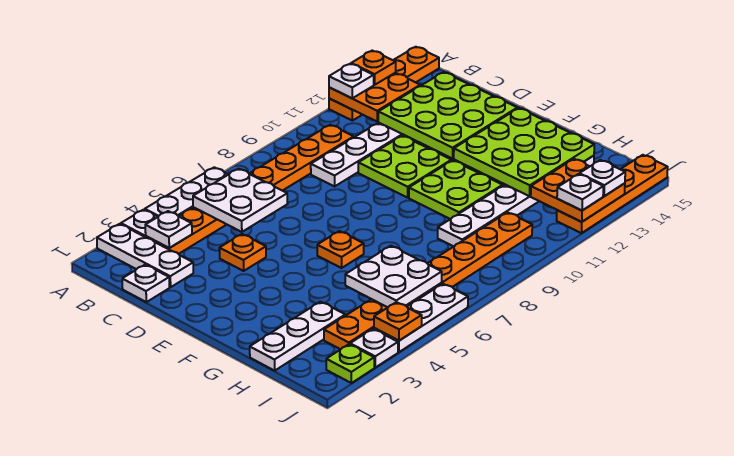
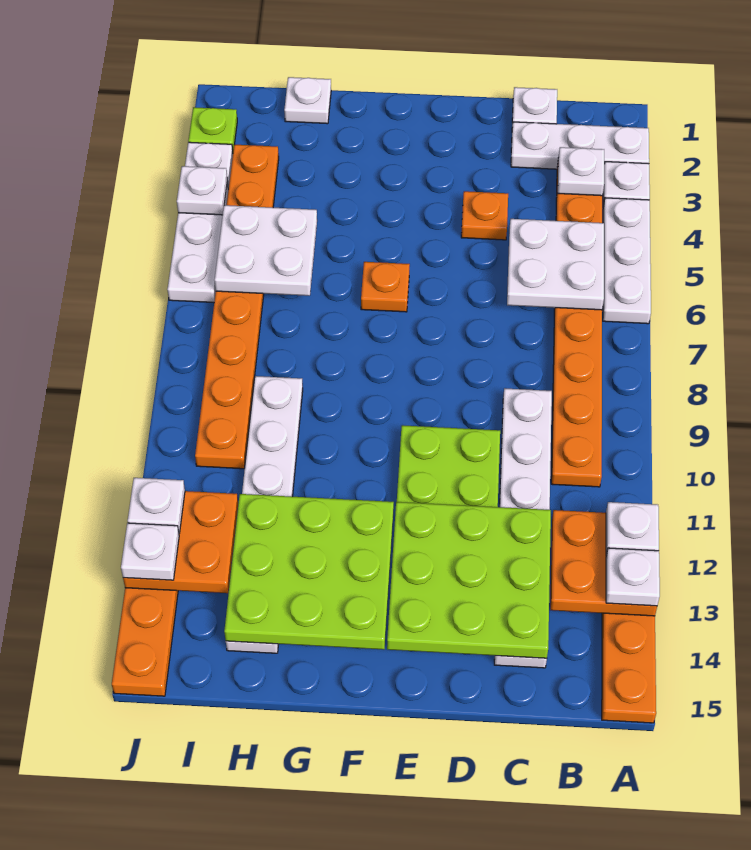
orange plate A13 level 3 -> white plate A13 level 3
lime plate F10:G11 level 1 -> none
white plate H1:H3 level 1 -> white plate H1 level 1
orange plate J4 level 2 -> white plate J4 level 2

